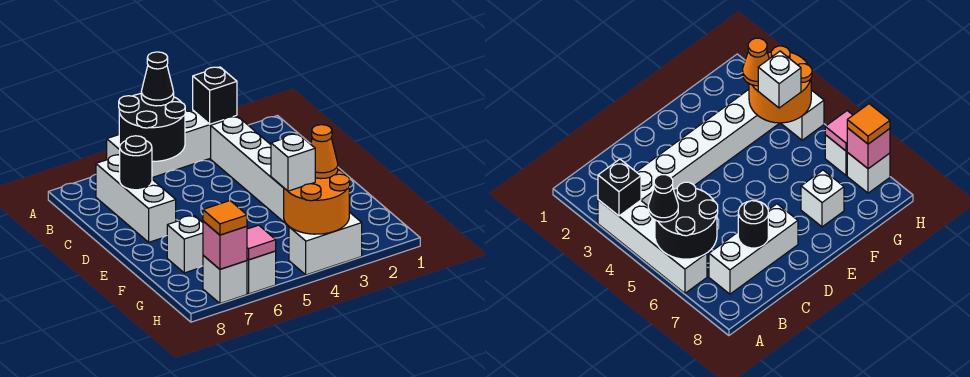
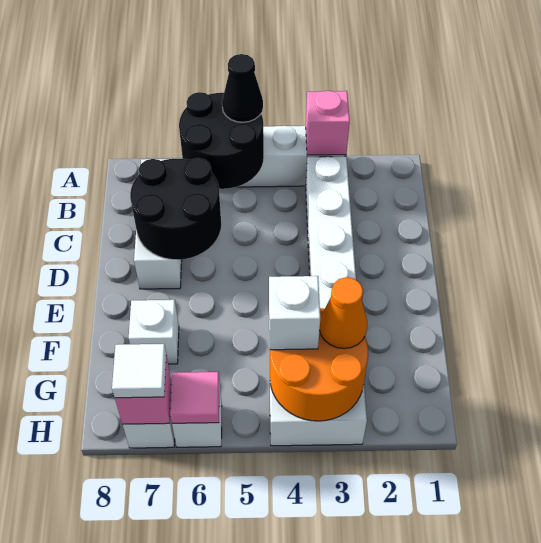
black brick A3 level 2 -> pink brick A3 level 2
black round brick C7 level 2 -> black round brick C6:D7 level 2
orange tile H7 level 3 -> white tile H7 level 3

